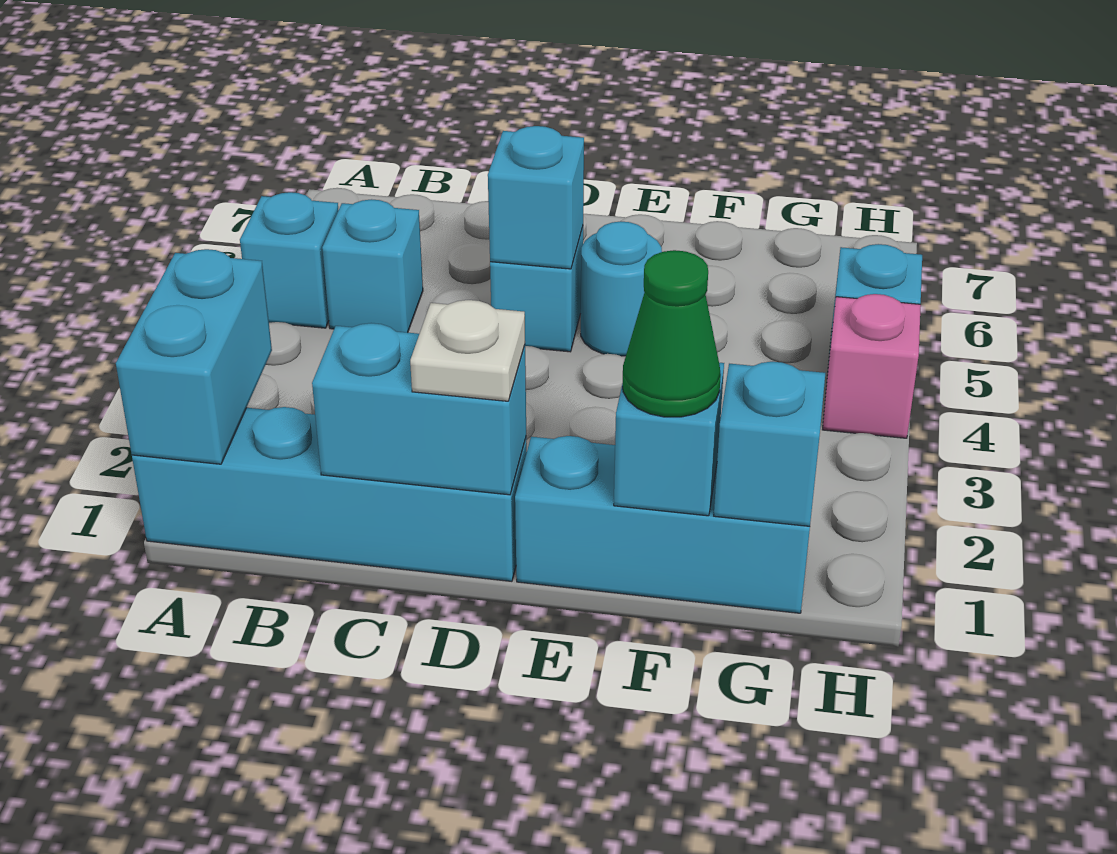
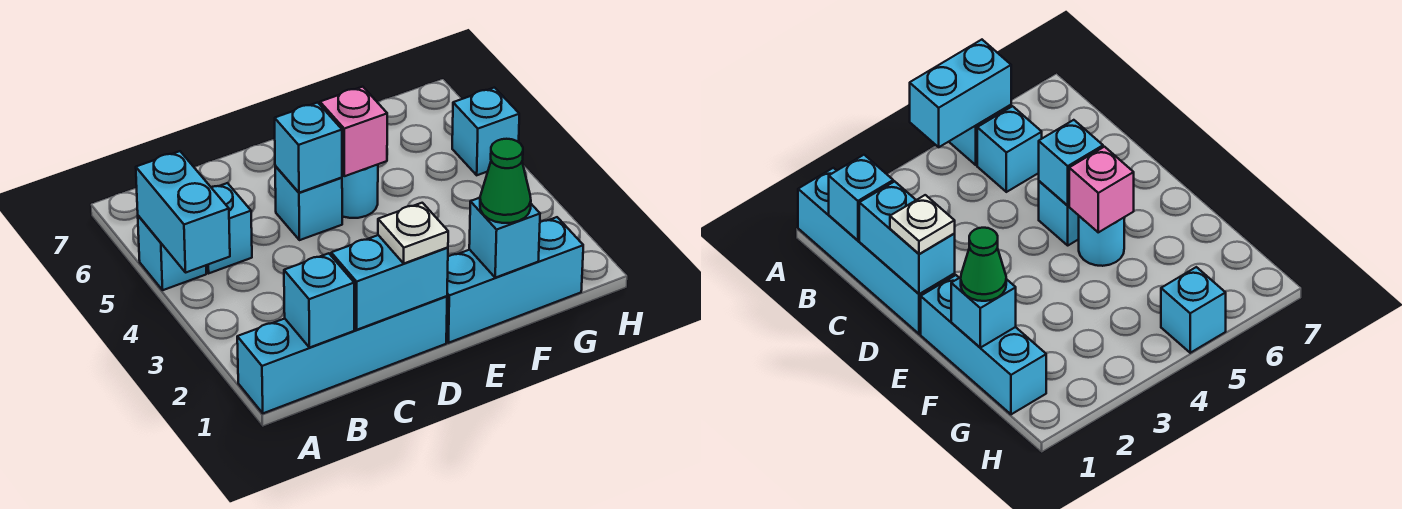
cyan brick A1:A2 level 2 -> cyan brick A4:A5 level 2
cyan brick G1 level 2 -> cyan brick B1 level 2
pink brick H4 level 1 -> pink brick E5 level 2

